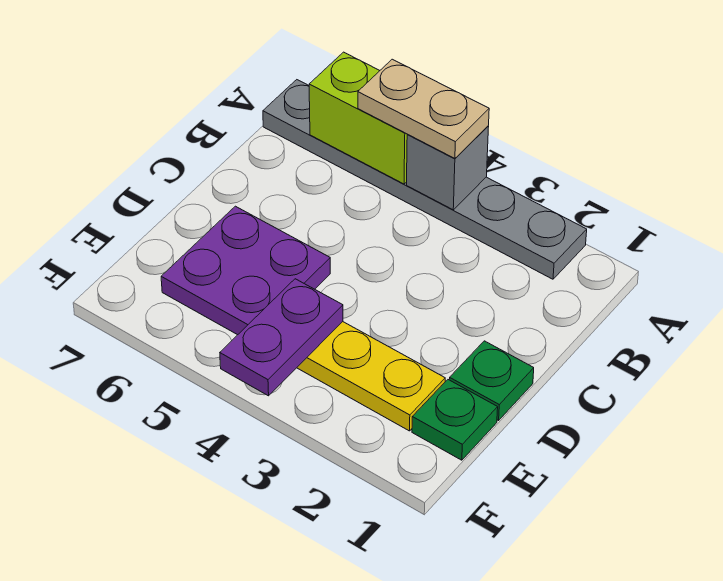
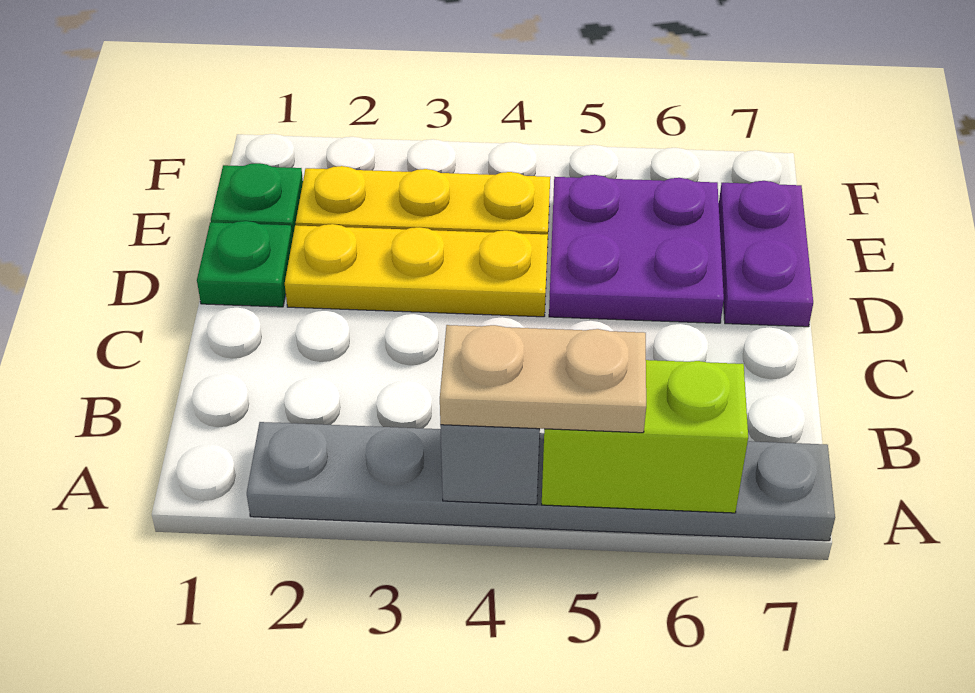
none -> yellow plate D2:D4 level 1
purple plate E4:F4 level 2 -> purple plate D7:E7 level 1

